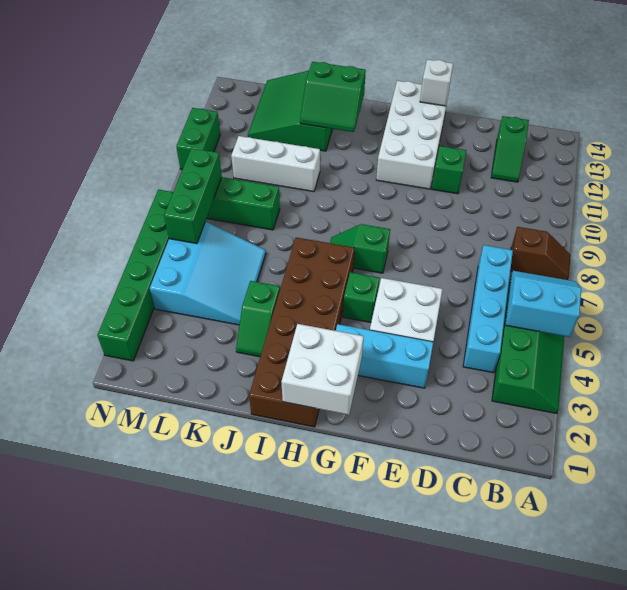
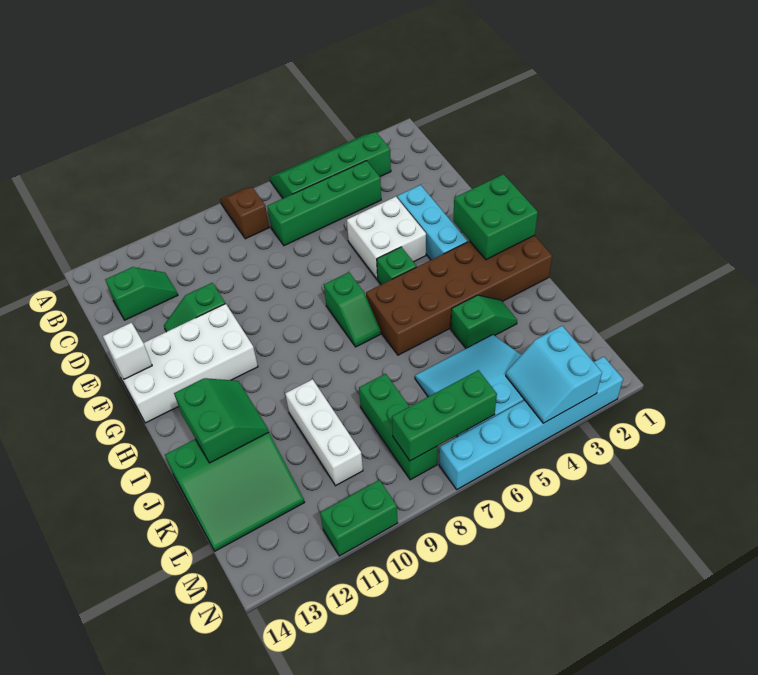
cyan slope A5:B6 level 2 top 5 -> cyan slope M3:N4 level 2 top 3
cyan brick C4:C7 level 1 -> green brick C4:C7 level 1
white brick G1:H2 level 2 -> green brick G1:H2 level 2
green brick N2:N7 level 1 -> cyan brick N2:N7 level 1

